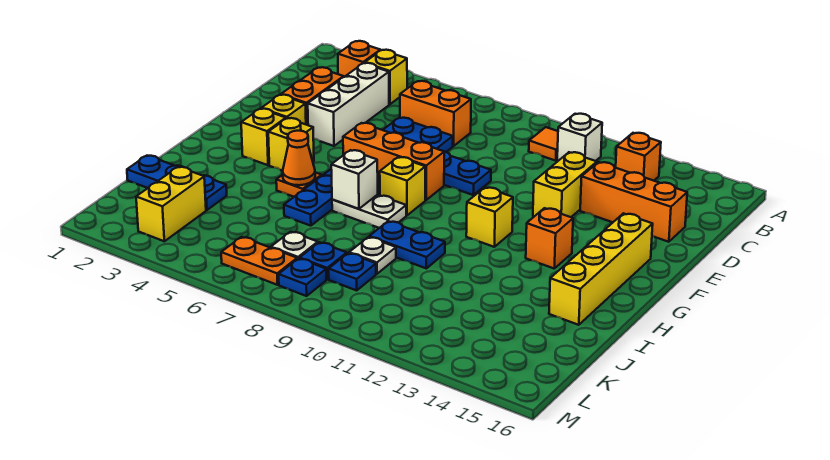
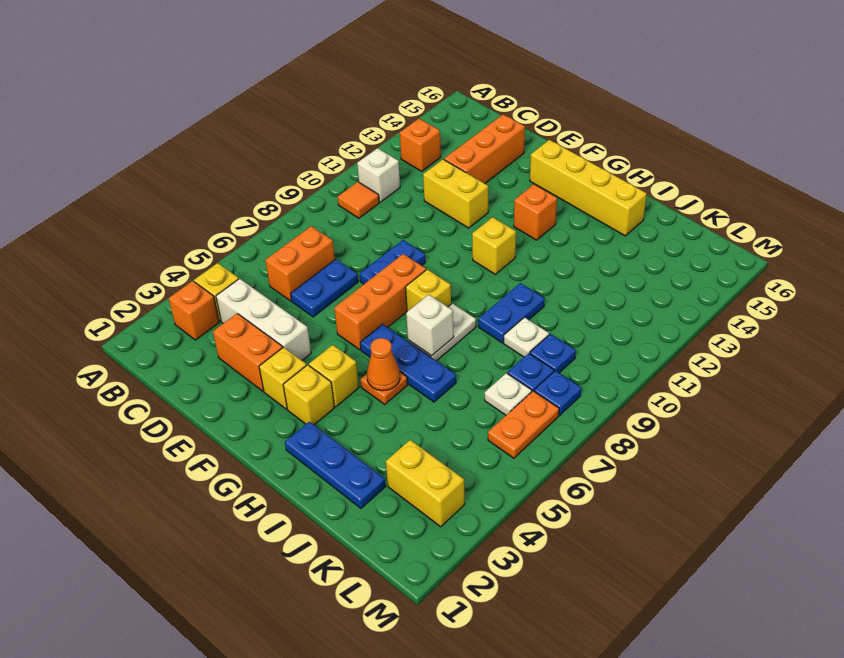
blue plate J1:J3 level 1 -> blue plate H2:J2 level 1

